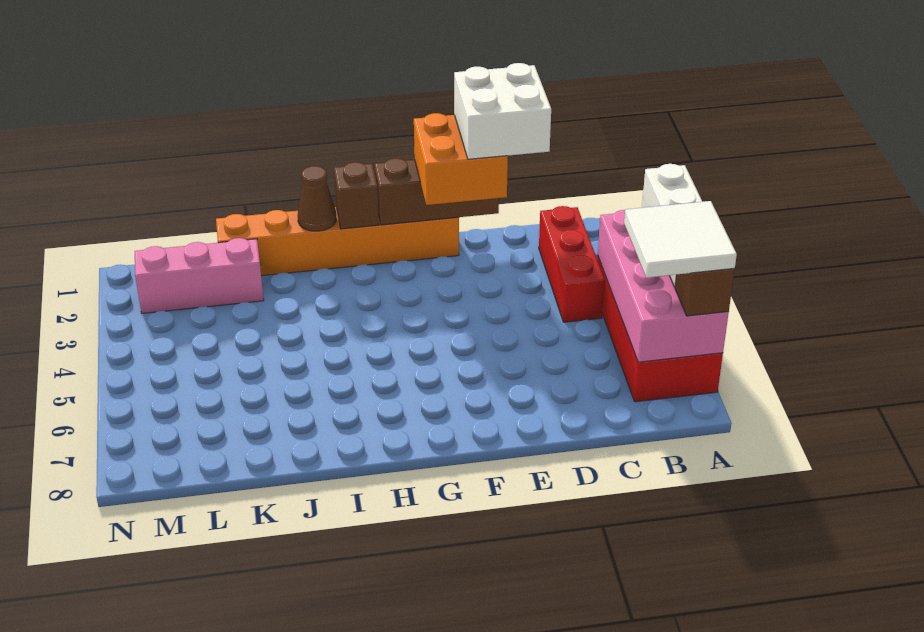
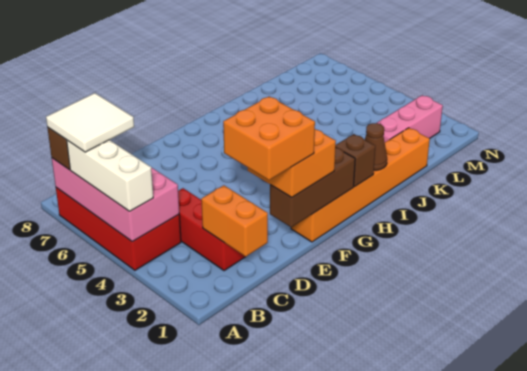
none -> orange brick C1:C2 level 2
white brick D1:E2 level 4 -> orange brick D1:E2 level 4

